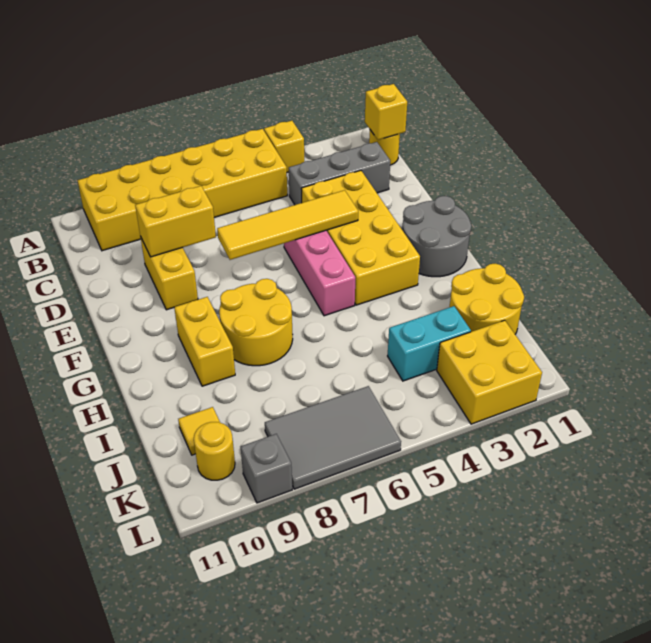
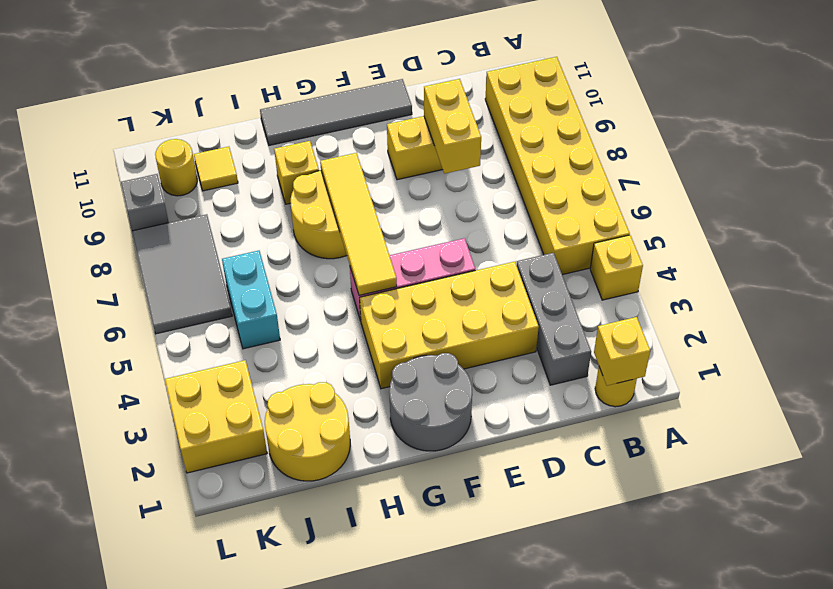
yellow tile E4:E7 level 2 -> yellow tile G5:G8 level 2
none -> grey tile E11:H11 level 1
yellow brick G9:H9 level 1 -> yellow brick H9 level 1
cyan brick J3:J4 level 1 -> cyan brick J5:J6 level 1

